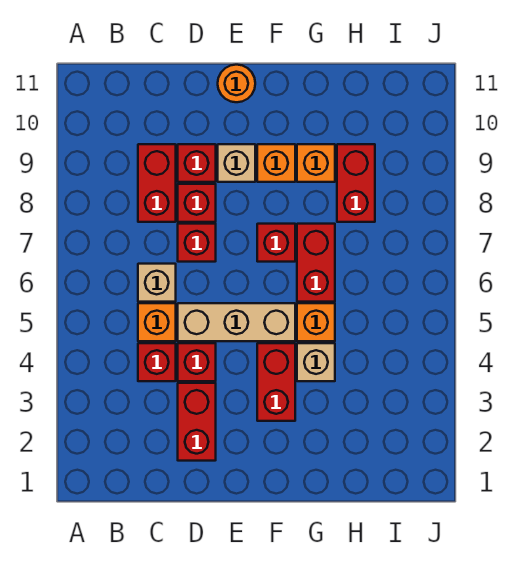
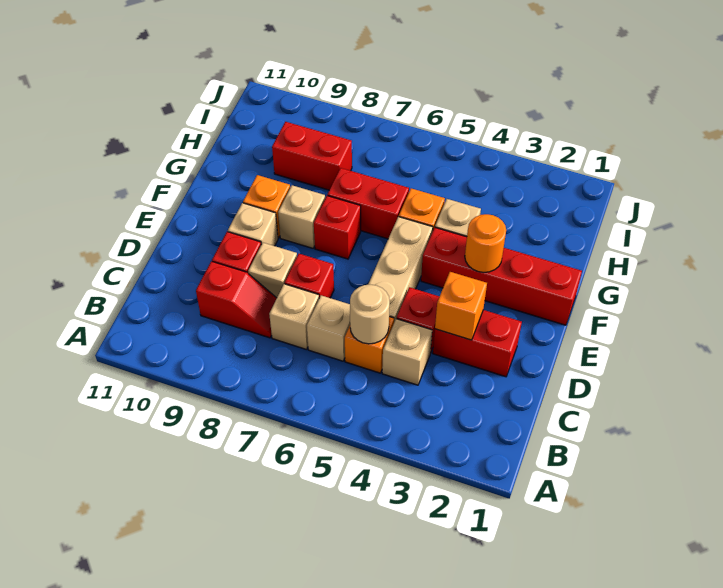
red brick C4 level 1 -> tan brick C4 level 1
none -> tan round brick C5 level 2
none -> tan brick C7 level 1
red brick C8:C9 level 1 -> red slope C8:C9 level 1 top 9
red brick D8 level 1 -> tan brick D8 level 1
orange round brick E11 level 1 -> orange round brick F3 level 2
red brick F3:F4 level 1 -> red brick F1:F4 level 1
none -> tan brick F8 level 1
orange brick G9 level 1 -> orange brick D3 level 2

